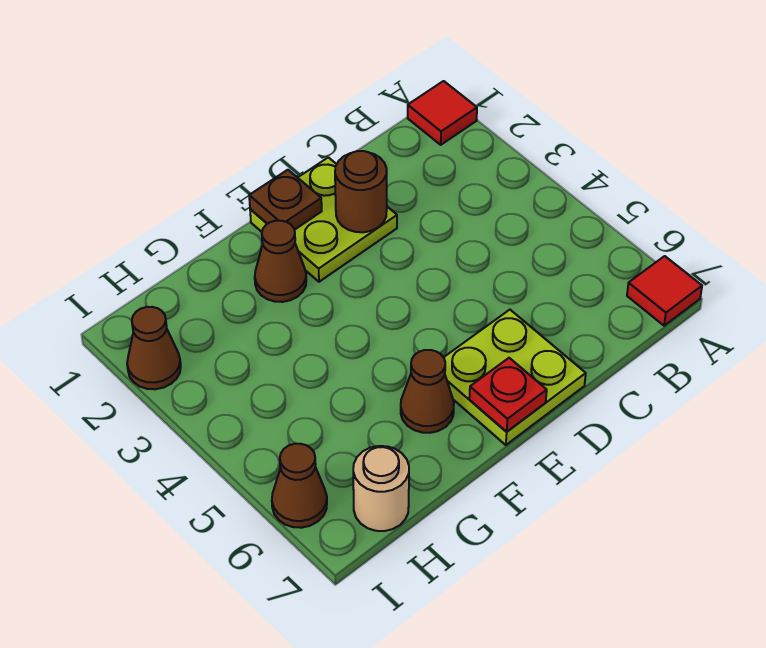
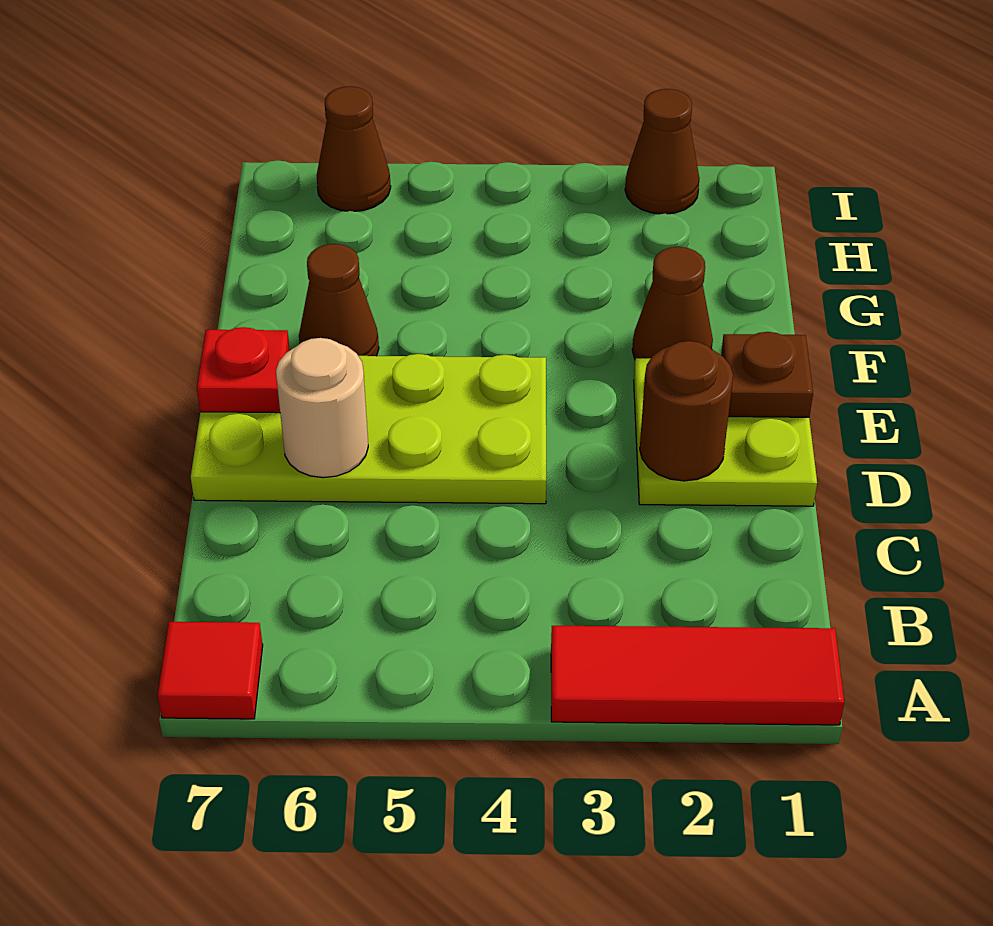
red tile A1 level 1 -> red tile A1:A3 level 1
lime plate D6:E7 level 1 -> lime plate D4:E7 level 1
tan round brick H7 level 1 -> tan round brick D6 level 2

